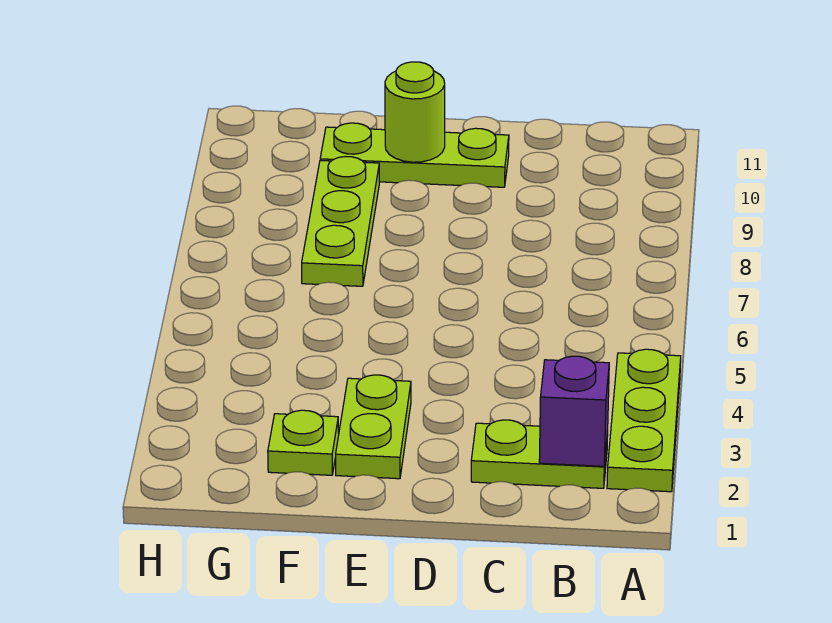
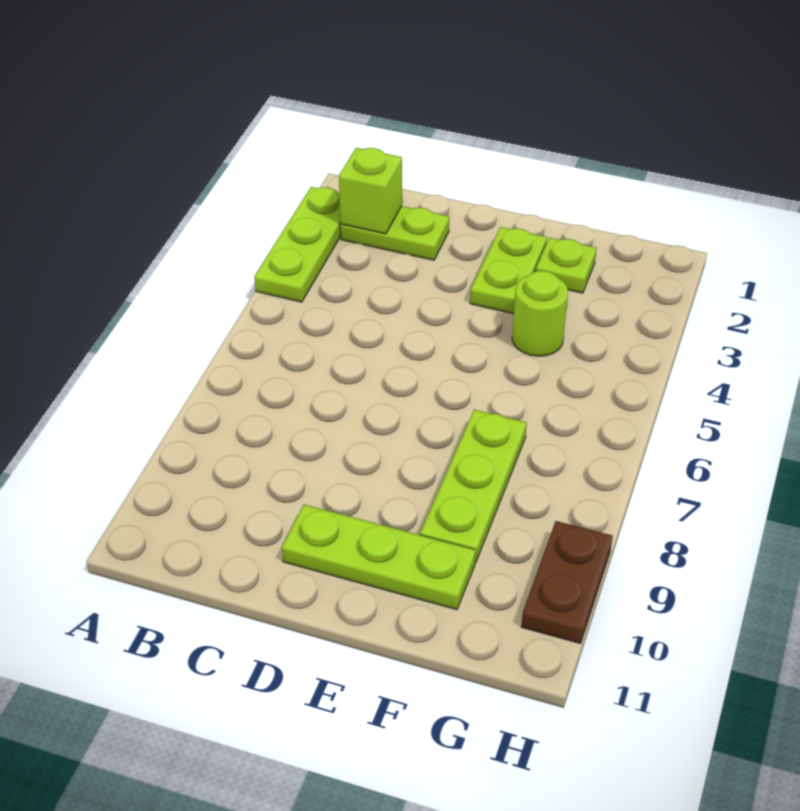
purple brick B2 level 2 -> lime brick B2 level 2
lime round brick E10 level 2 -> lime round brick F4 level 1
none -> brown plate H9:H10 level 1

